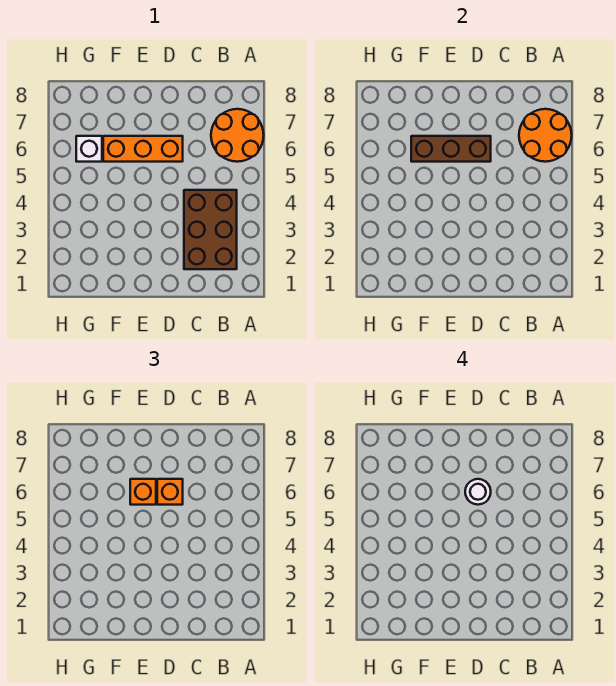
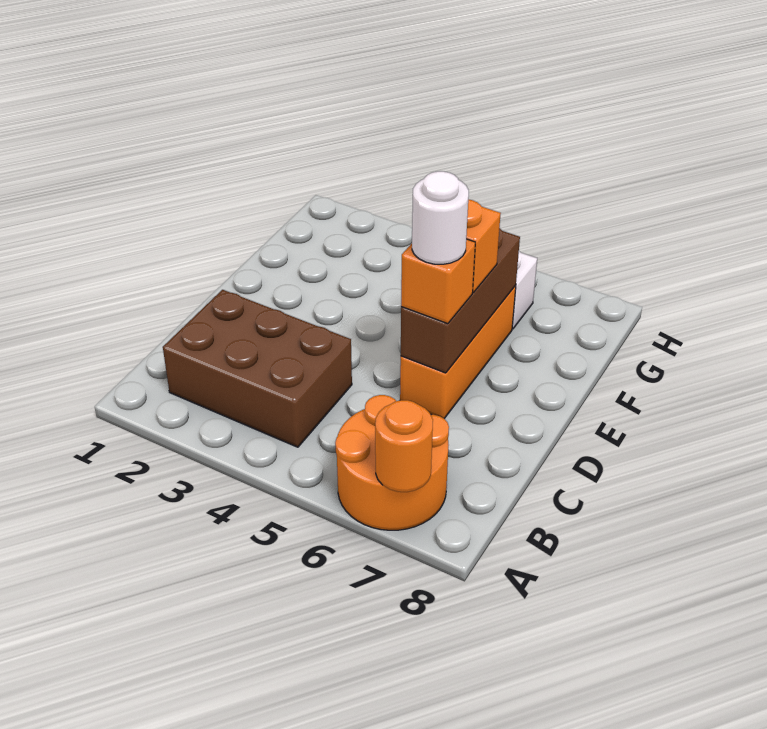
orange round brick A6:B7 level 2 -> orange round brick A7 level 2

